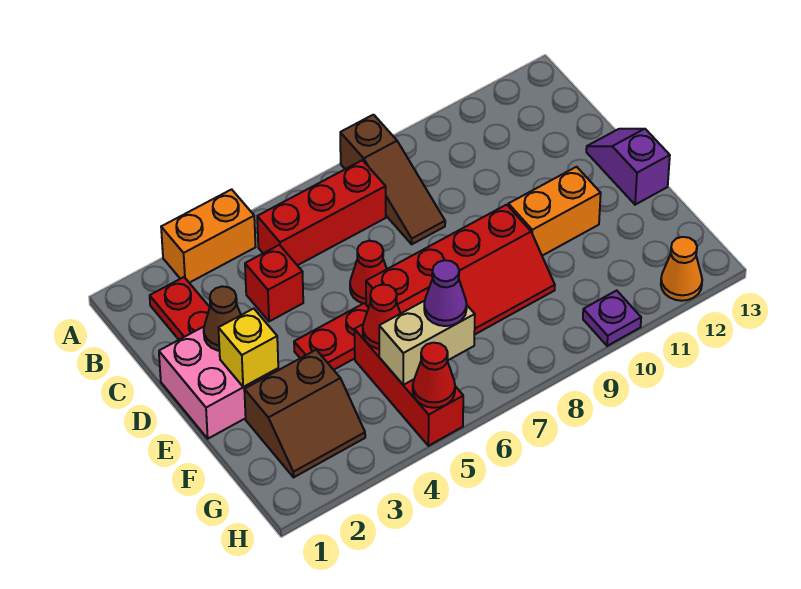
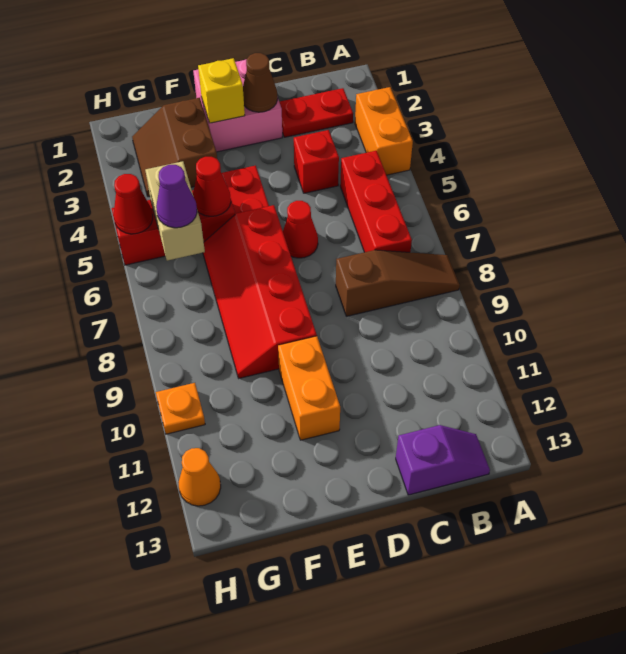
brown slope A8:C8 level 1 top A -> brown slope A8:C8 level 1 top C
purple slope D13:E13 level 1 top E -> purple slope B13:C13 level 1 top C
purple plate H10 level 1 -> orange plate H10 level 1

